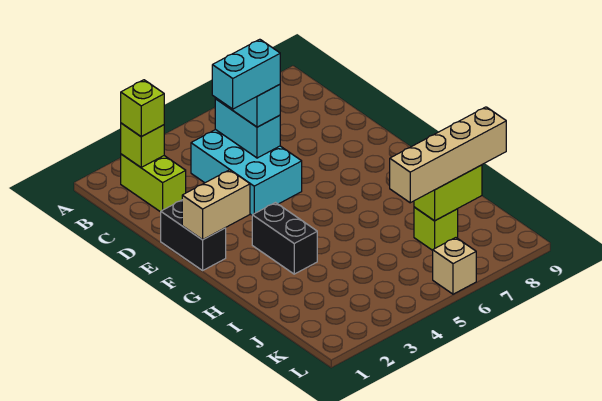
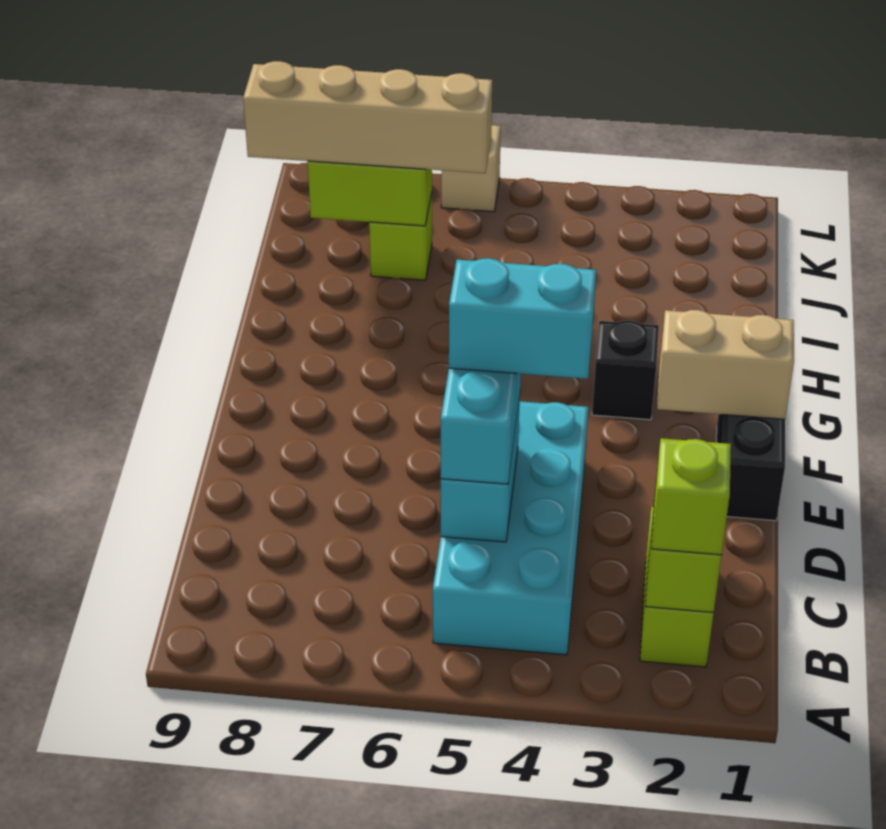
cyan brick C4:E5 level 1 -> cyan brick B4:E5 level 1
black brick G3:H3 level 1 -> black brick G3 level 1

